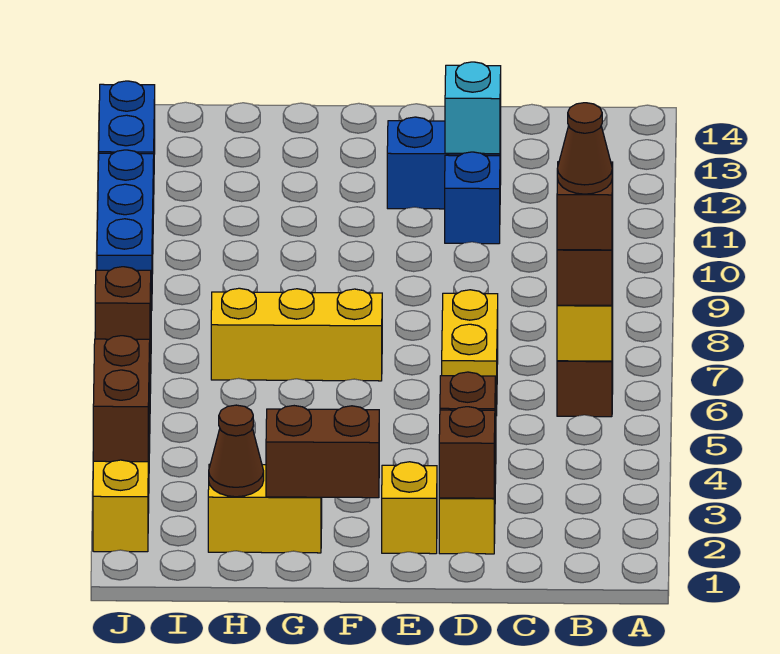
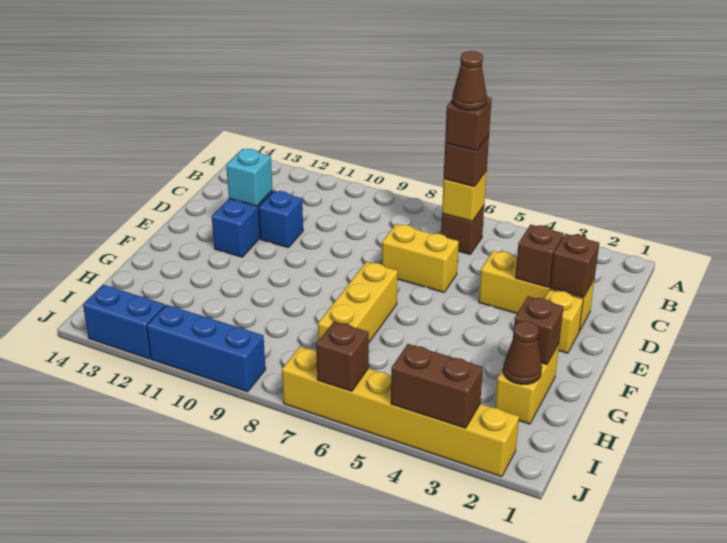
brown brick F2:G2 level 2 -> brown brick G2 level 2

